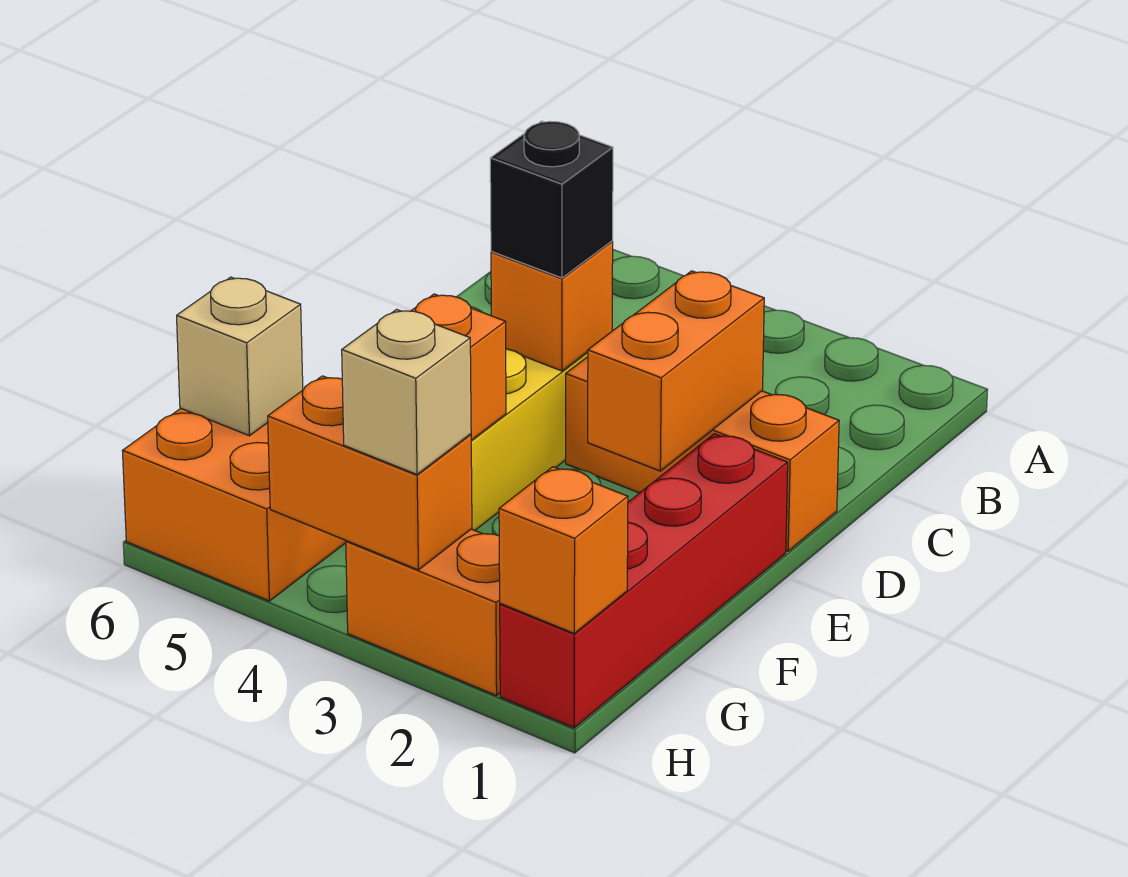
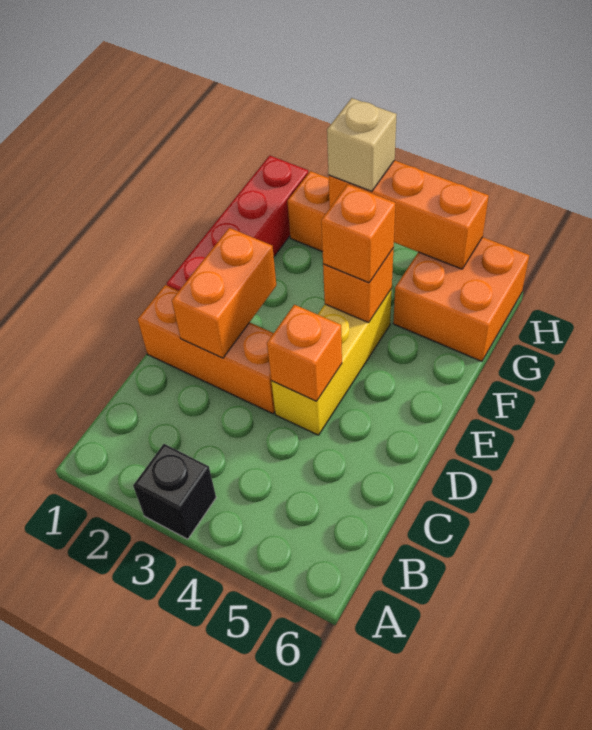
black brick D4 level 3 -> black brick A3 level 1
tan brick G6 level 2 -> none
orange brick H1 level 2 -> orange brick F4 level 3
orange brick H3:H4 level 2 -> orange brick H3:H5 level 2

